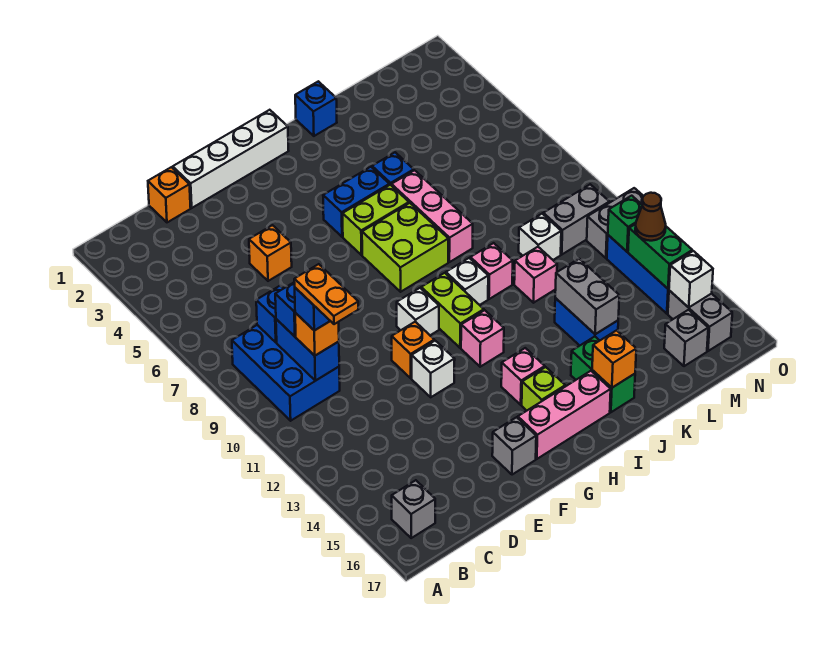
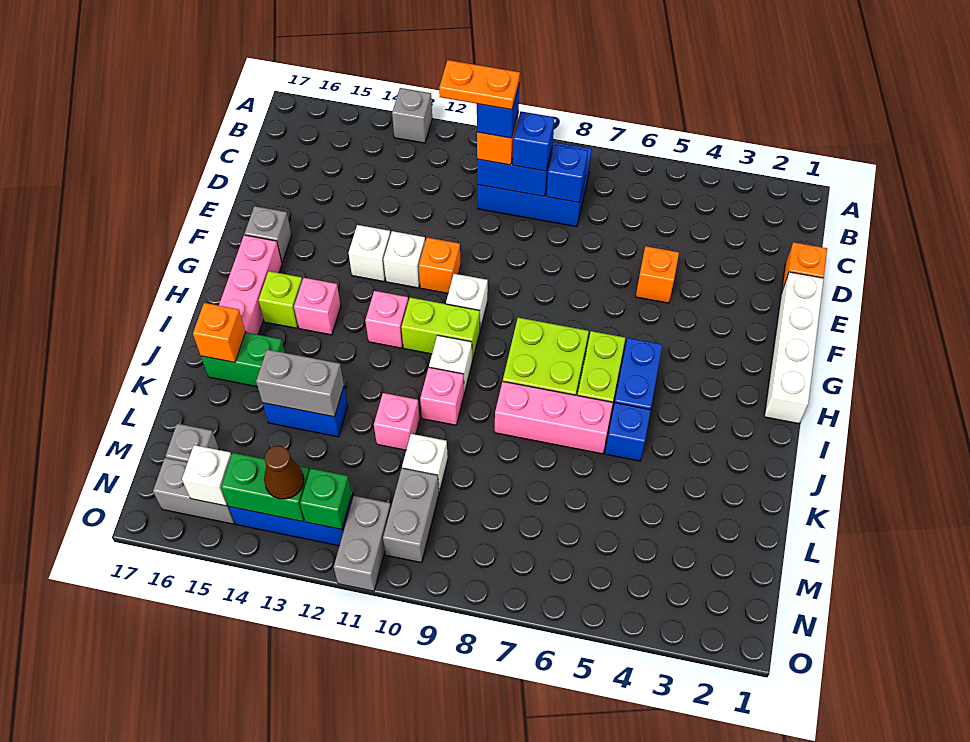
grey brick B16 level 1 -> grey brick A13 level 1
none -> white brick F13 level 1
blue brick J1 level 1 -> none

